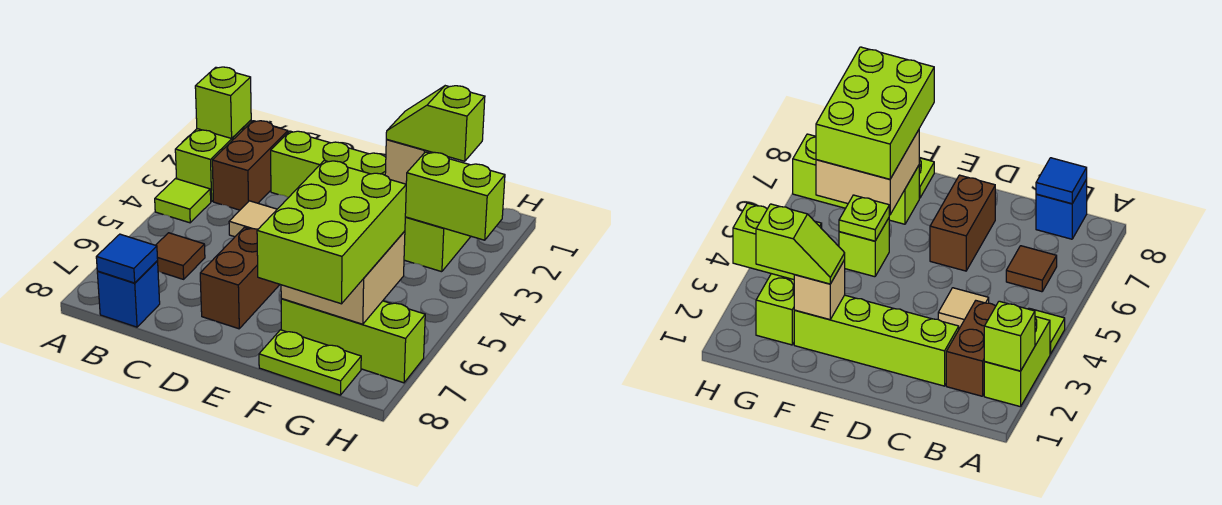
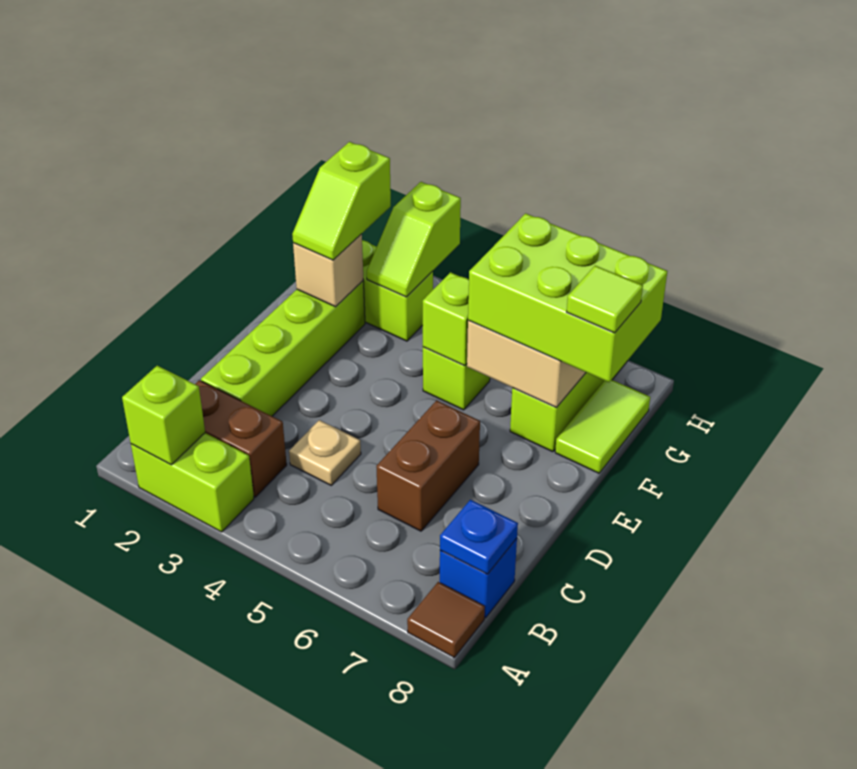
lime tile A4 level 1 -> lime tile F8 level 4
brown tile B6 level 1 -> brown tile A8 level 1
blue tile B8 level 2 -> blue plate B8 level 2
tan tile C4 level 1 -> tan plate C4 level 1
brown brick D6:D7 level 1 -> brown brick C6:D6 level 1
lime plate F5 level 2 -> lime brick F5 level 2
lime plate F8:G8 level 1 -> lime tile F8:G8 level 1
lime brick G3:H3 level 2 -> lime slope G3:H3 level 2 top H

